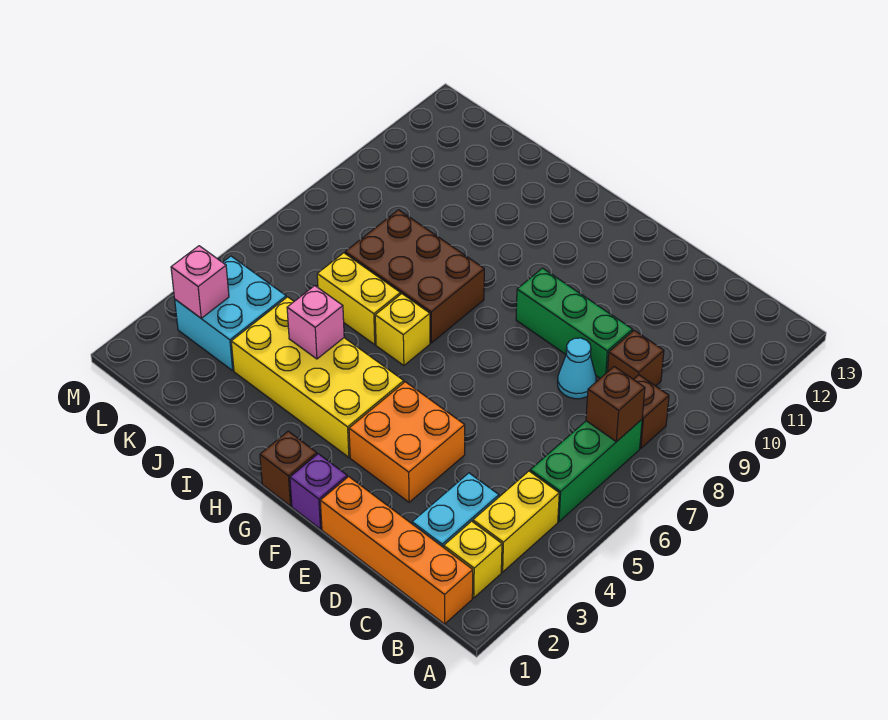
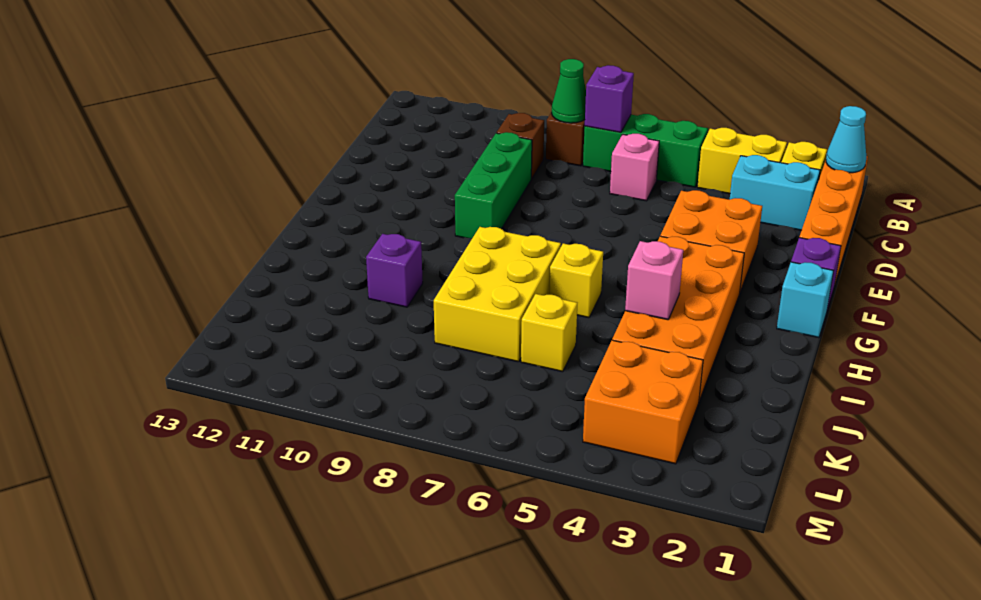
brown brick B7 level 2 -> purple brick B7 level 2
none -> green cone B8 level 2
cyan cone D8 level 1 -> cyan cone B1 level 2
brown brick G1 level 1 -> cyan brick G1 level 1
yellow brick G3:J4 level 1 -> orange brick G3:J4 level 1
brown brick H7:J8 level 1 -> yellow brick H7:J8 level 1
yellow brick I6:J6 level 1 -> yellow brick J6 level 1
none -> purple brick I10 level 1
cyan brick K3:L4 level 1 -> orange brick K3:L4 level 1
pink brick L3 level 2 -> pink brick C6 level 1

